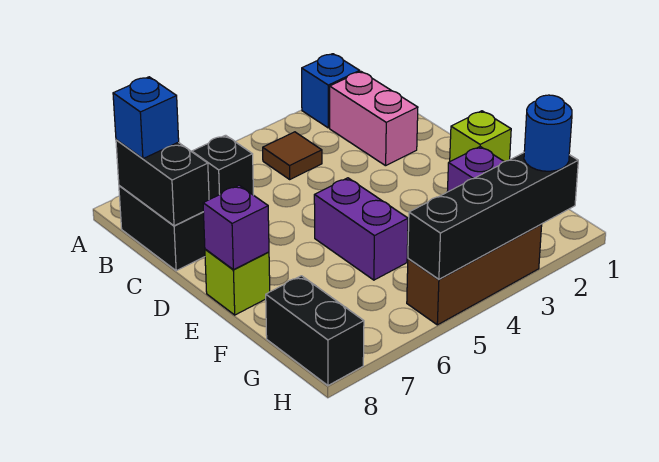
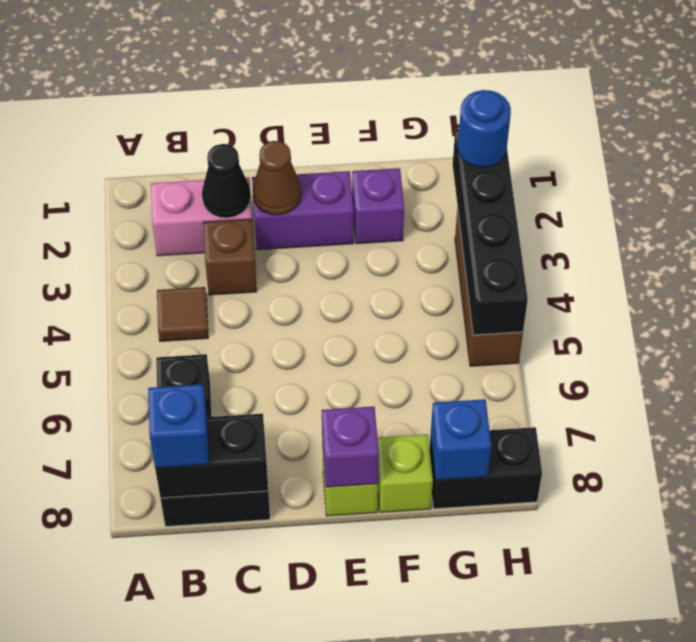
blue brick A2 level 1 -> blue brick G8 level 2
none -> black cone C2 level 2
none -> brown brick C3 level 1
none -> brown cone D2 level 2
lime brick E1 level 1 -> lime brick F8 level 1
purple brick E5:F5 level 1 -> purple brick D2:E2 level 1

